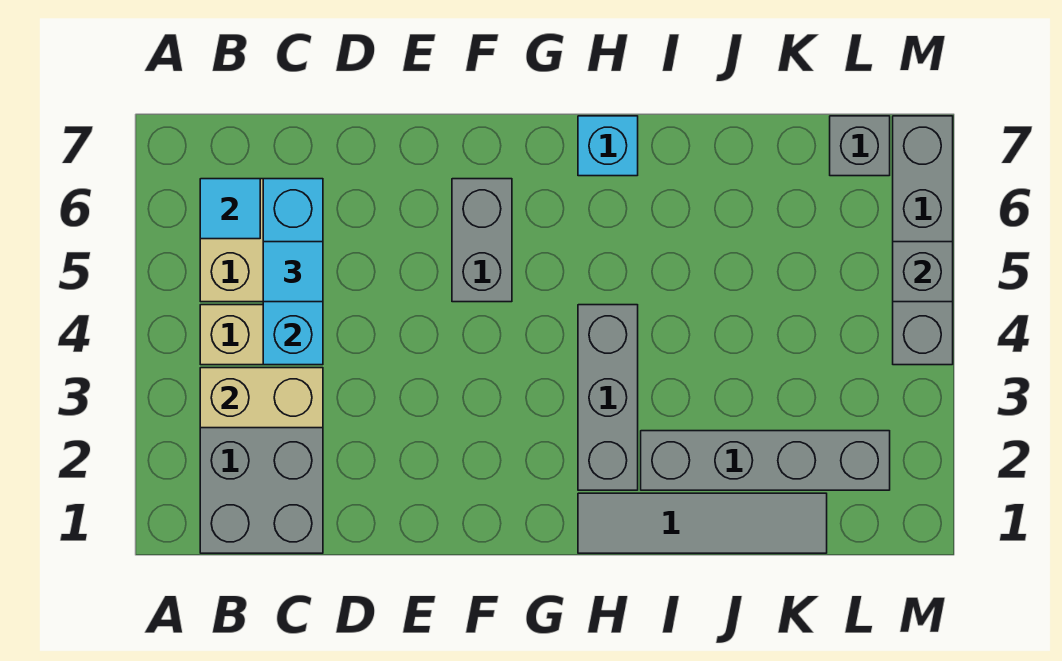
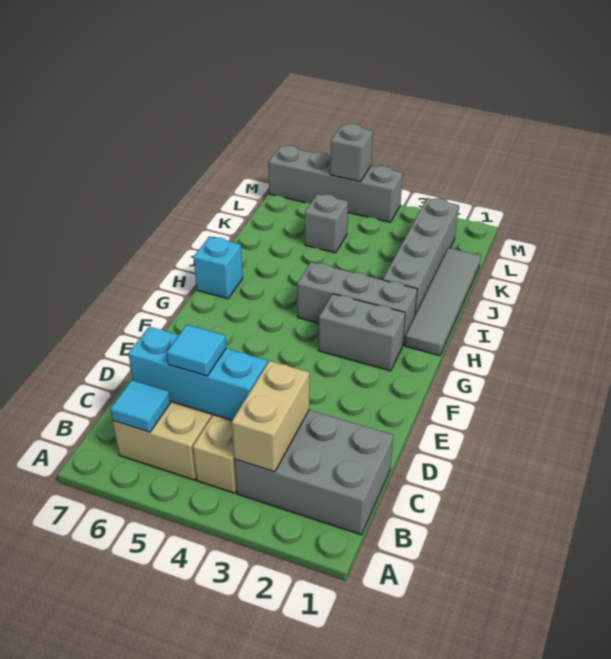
grey brick F5:F6 level 1 -> grey brick G2:G3 level 1
grey brick L7 level 1 -> grey brick K5 level 1

